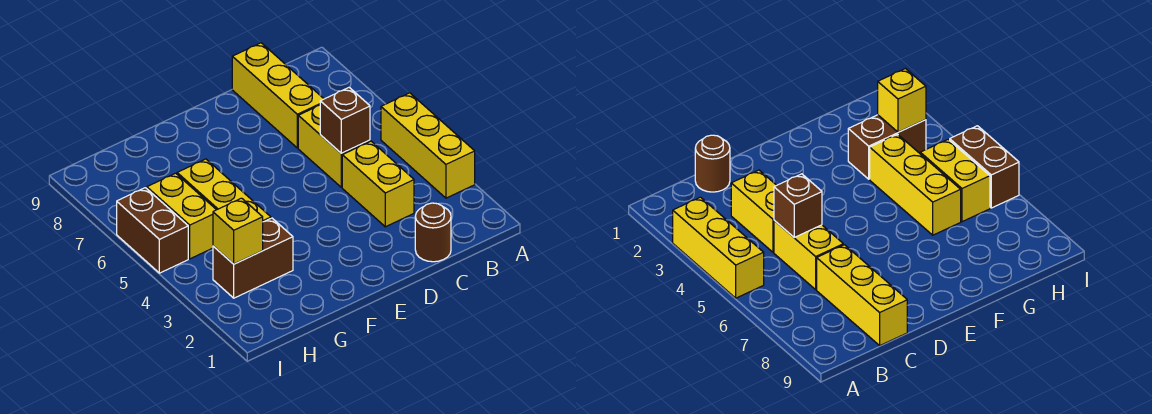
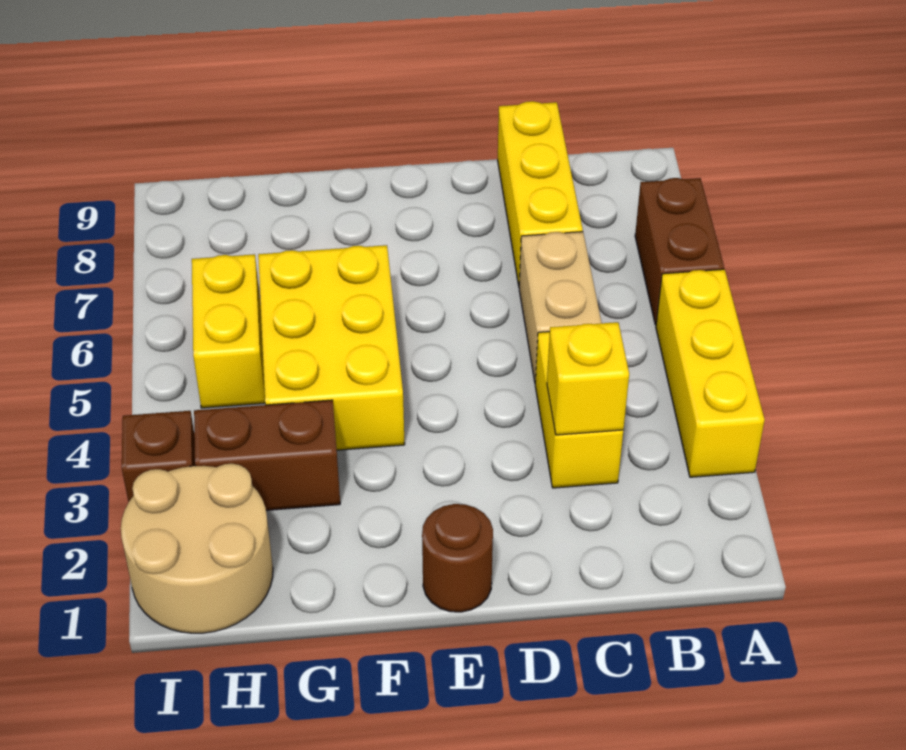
brown round brick C1 level 1 -> brown round brick E1 level 1
yellow brick C5:C6 level 1 -> tan brick C5:C6 level 1
brown brick C5 level 2 -> brown brick I3 level 1
yellow brick G4:G6 level 1 -> yellow brick F4:G6 level 1
none -> tan round brick H1:I2 level 1
yellow brick H3 level 2 -> yellow brick C3 level 2
brown brick I5:I6 level 1 -> brown brick A6:A7 level 1

